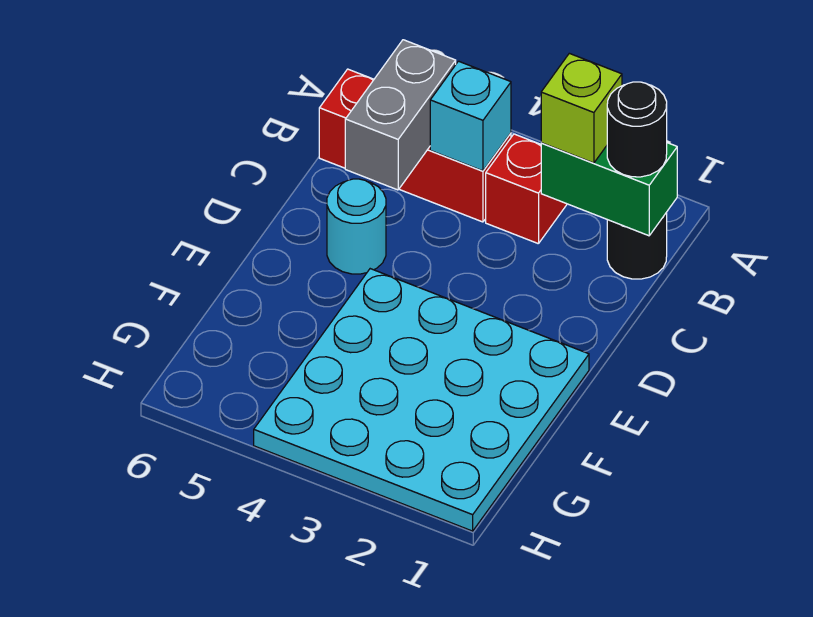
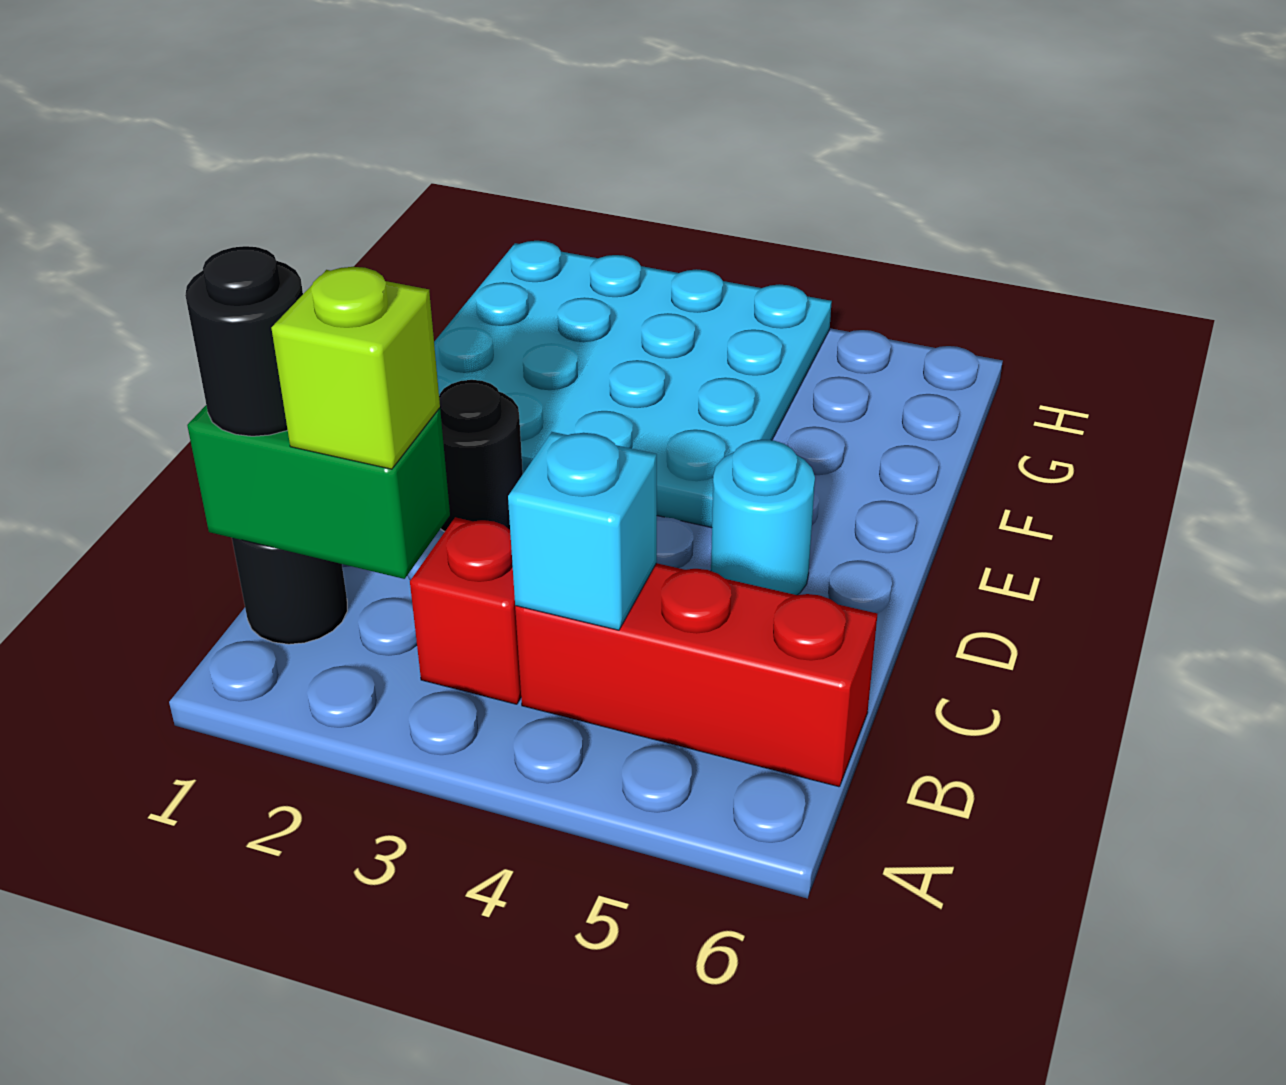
grey brick B5:C5 level 2 -> none
none -> black round brick D2 level 1

